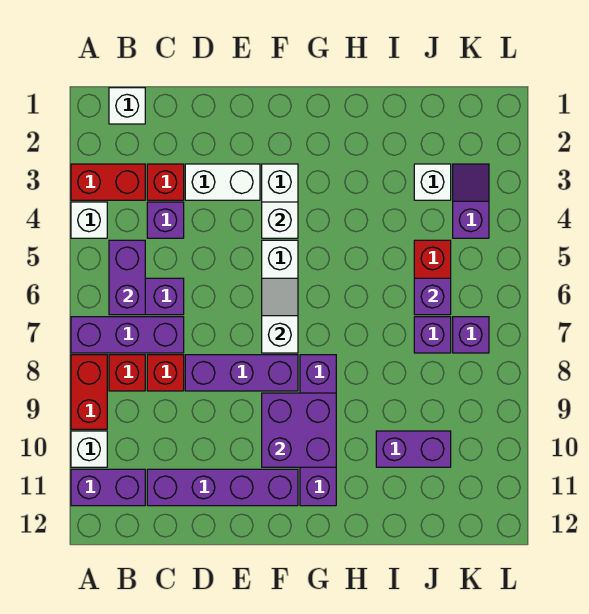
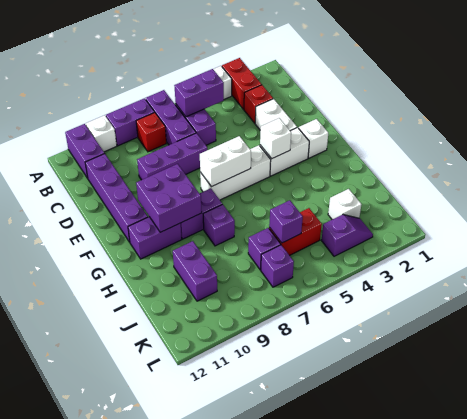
red brick A8:A9 level 1 -> purple brick A8:A9 level 1
white brick B1 level 1 -> white brick F2 level 1
purple brick C4 level 1 -> purple brick H8 level 1
red brick C8 level 1 -> none
purple brick D8:F8 level 1 -> purple brick D7:D9 level 1
white slope F6:F7 level 2 top 7 -> white brick F6:F7 level 2

